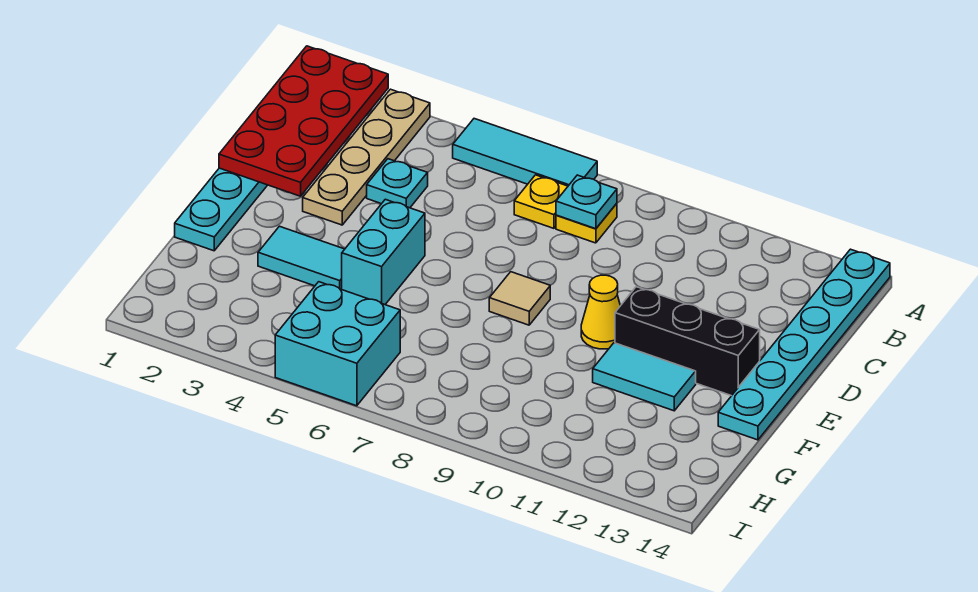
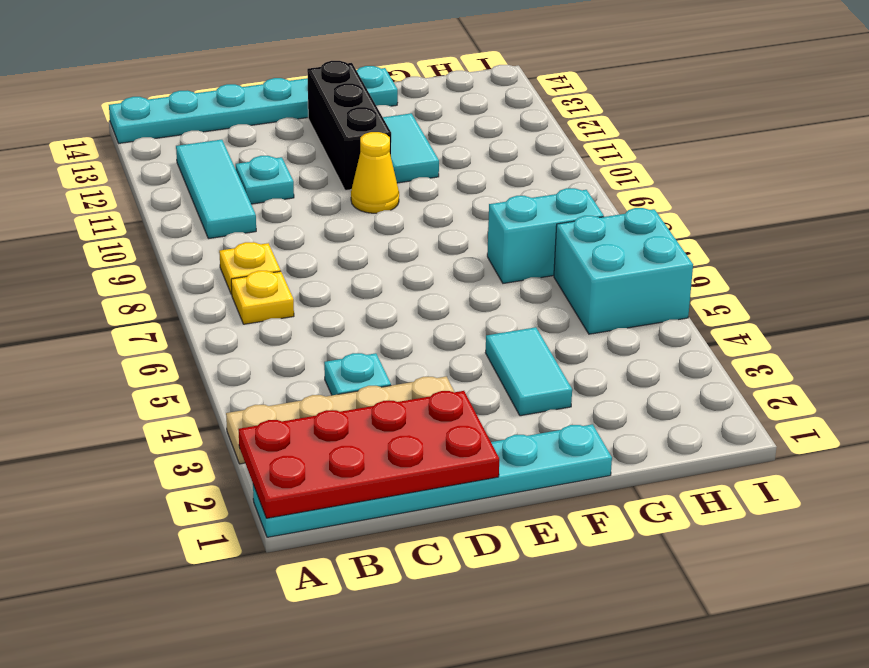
cyan tile A5:A7 level 1 -> cyan tile B10:B12 level 1
cyan plate B8 level 2 -> cyan plate C11 level 1
cyan brick E5:F5 level 1 -> cyan brick G7:H7 level 1
tan tile E8 level 1 -> none

